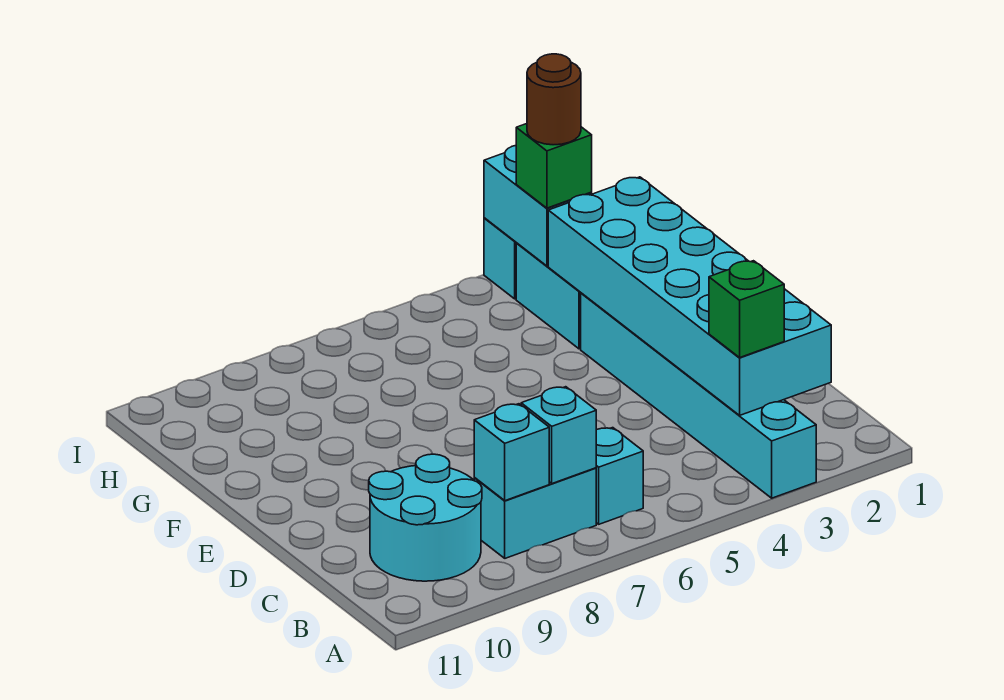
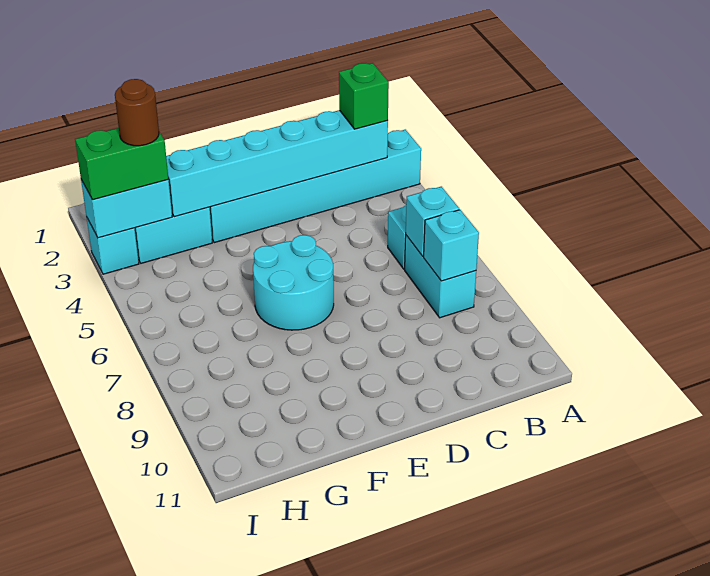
cyan brick B2:G3 level 2 -> cyan brick B3:G3 level 2
cyan round brick B9:C10 level 1 -> cyan round brick E6:F7 level 1
green brick H3 level 3 -> green brick H3:I3 level 3

